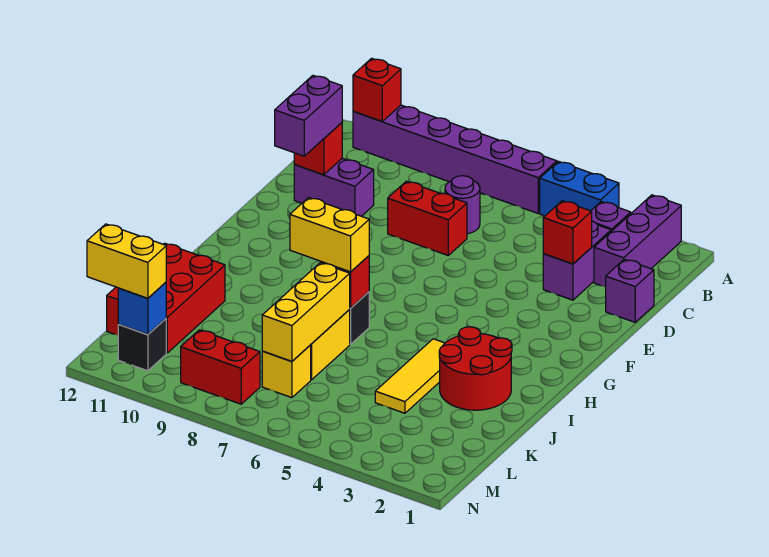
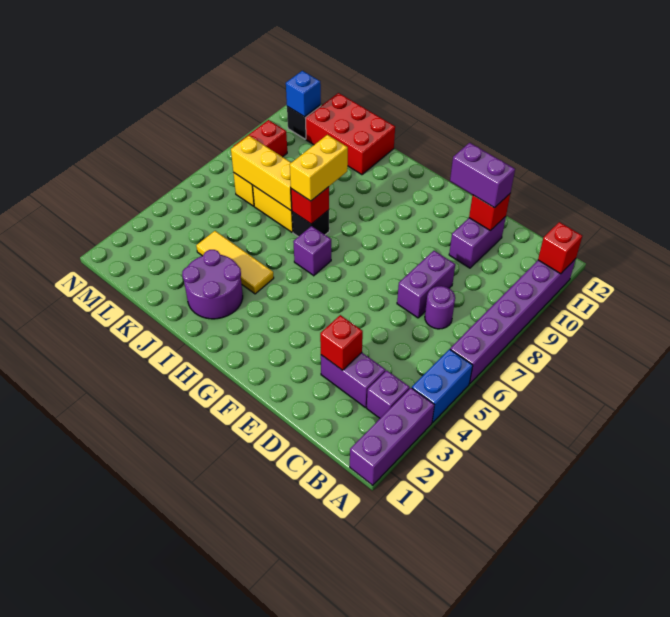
purple brick A2:C2 level 1 -> purple brick A1:A3 level 1
purple brick D1 level 1 -> purple brick H6 level 1
red brick D7:D8 level 1 -> purple brick D7:D8 level 1
red round brick I2:J3 level 1 -> purple round brick I2:J3 level 1
yellow brick M11:M12 level 3 -> none

